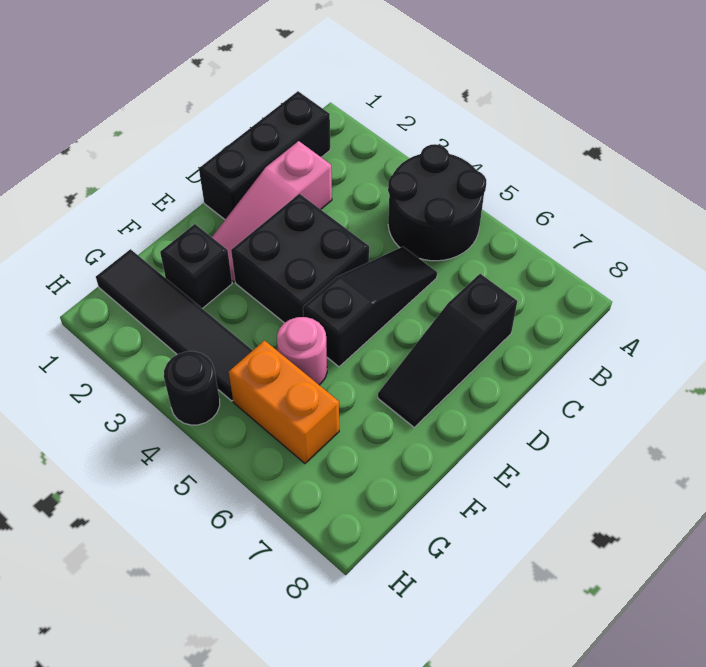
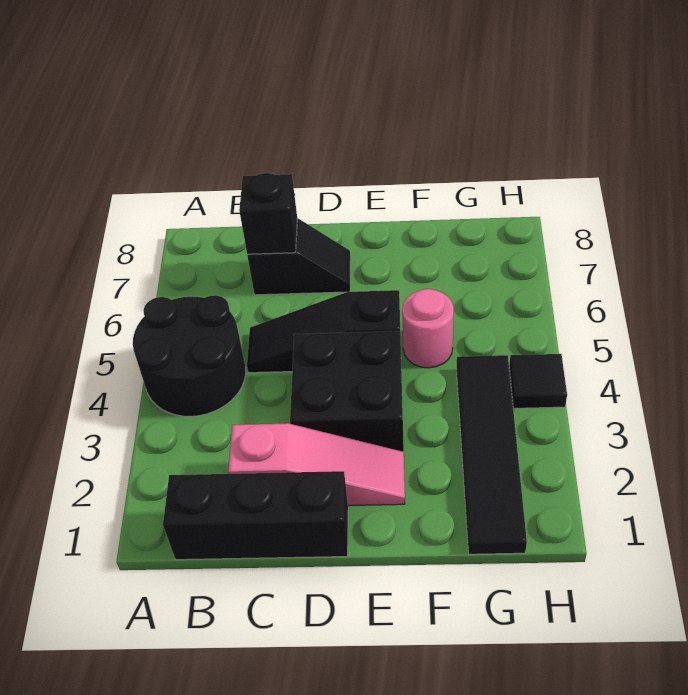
black slope C7:E7 level 1 top C -> black slope C7:D7 level 1 top C
black brick F2 level 1 -> black brick C7 level 2
orange brick G5:G6 level 1 -> none
black round brick H4 level 1 -> black tile H4 level 1

